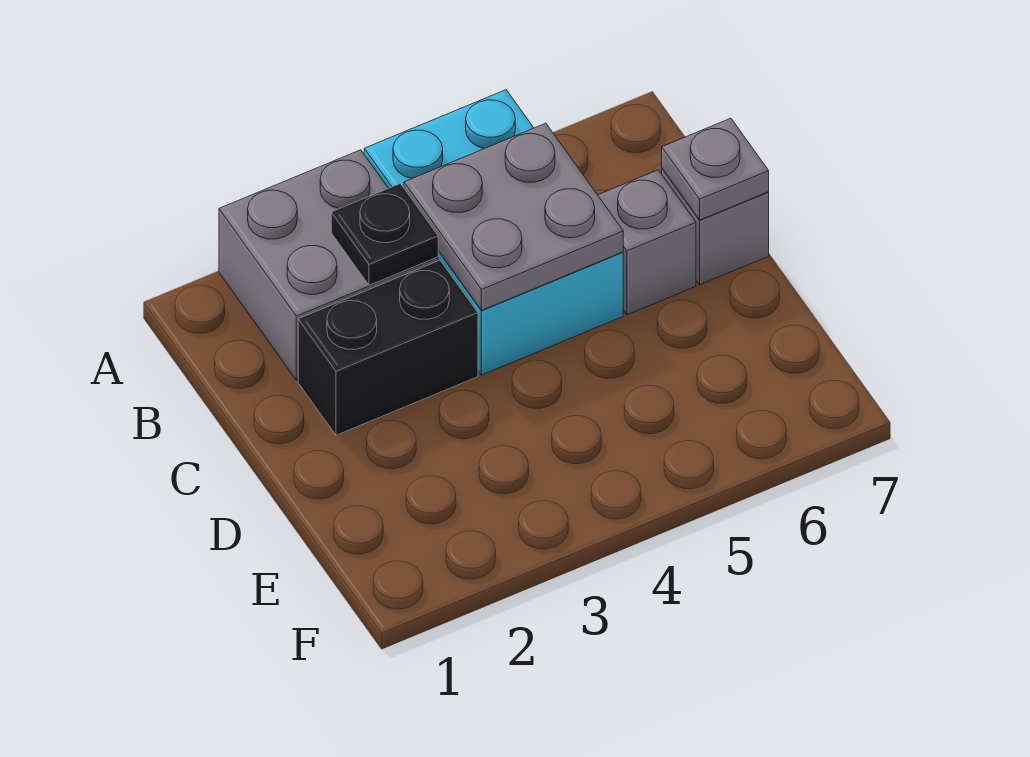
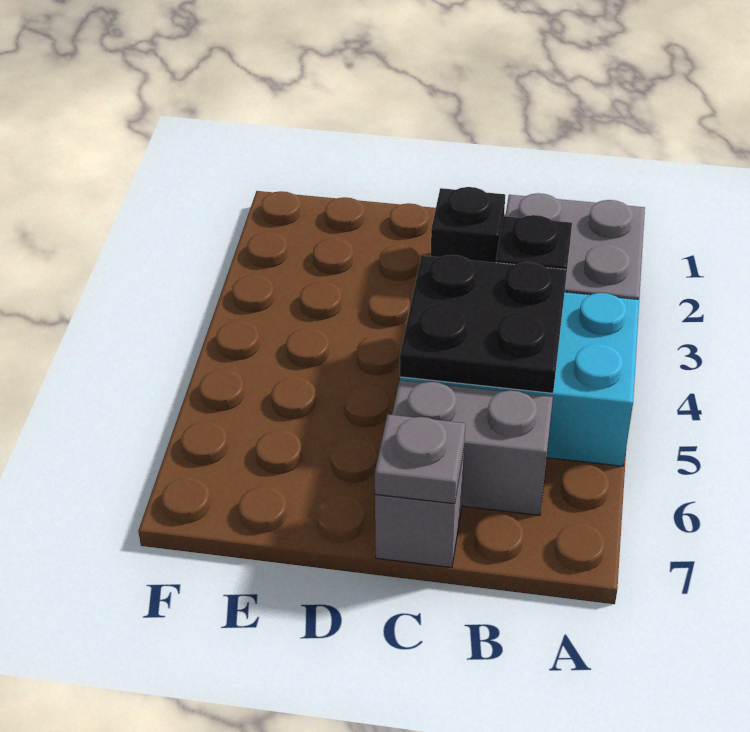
grey plate B4:C5 level 2 -> black plate B4:C5 level 2
black brick C2:C3 level 1 -> black brick C2 level 1
grey brick C6 level 1 -> grey brick B6:C6 level 1

